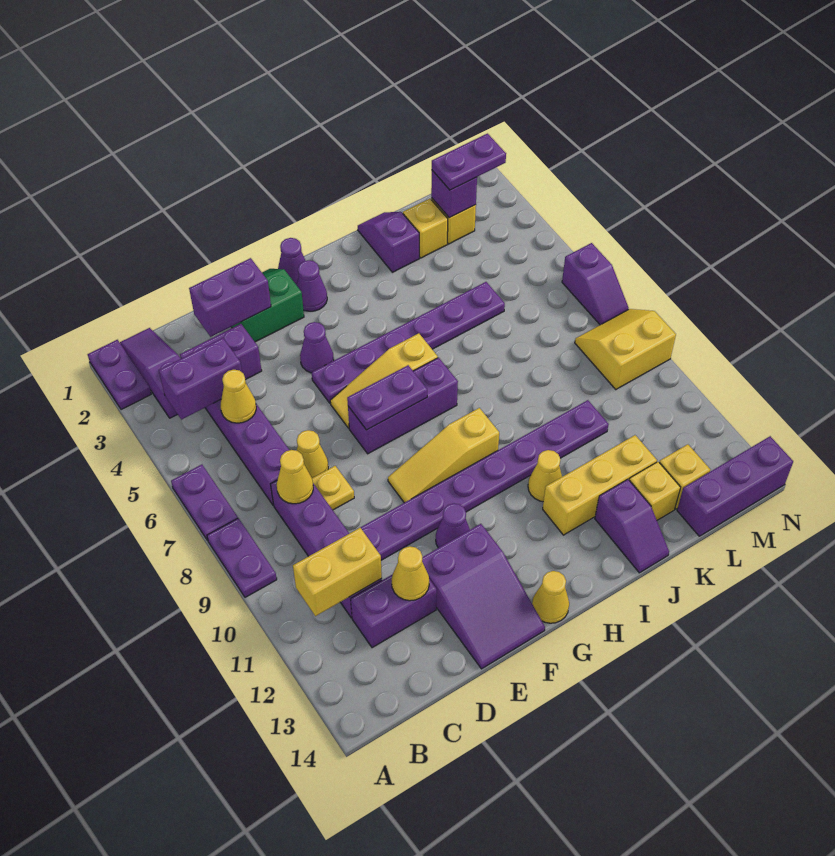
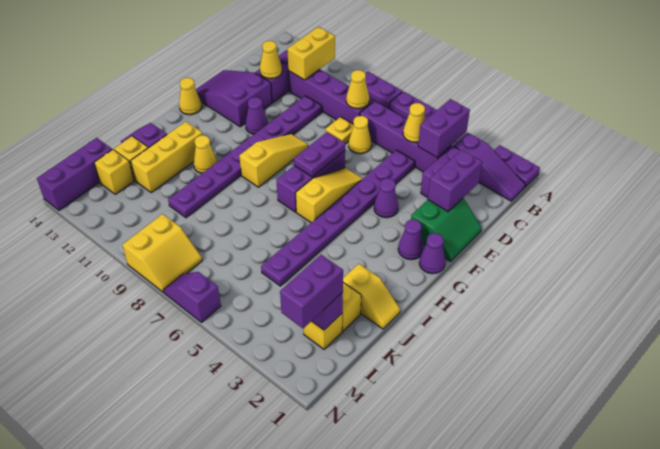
purple plate F5:K5 level 1 -> purple plate D5:K5 level 1
purple slope J1:J2 level 1 top 2 -> yellow slope J1:J2 level 1 top 2
purple plate L2:M2 level 3 -> purple brick L2:M2 level 3

